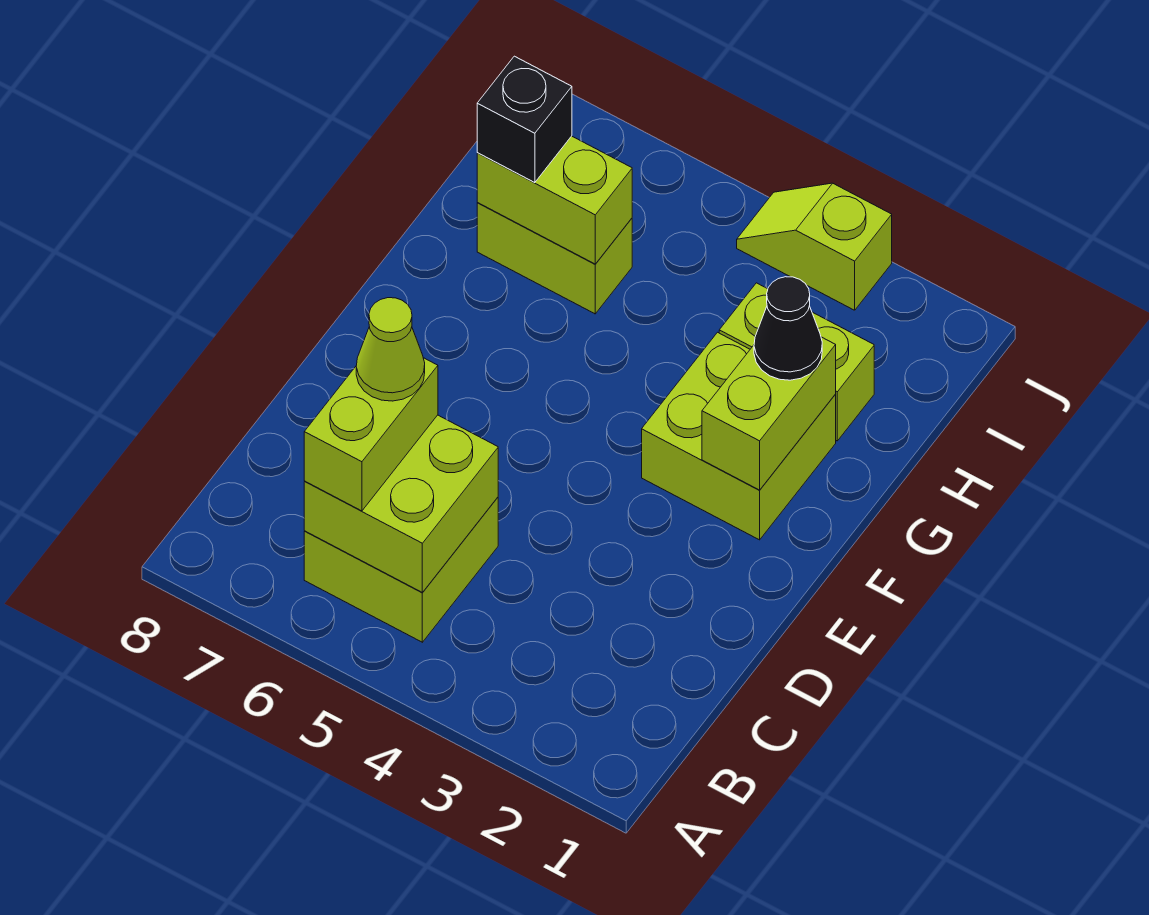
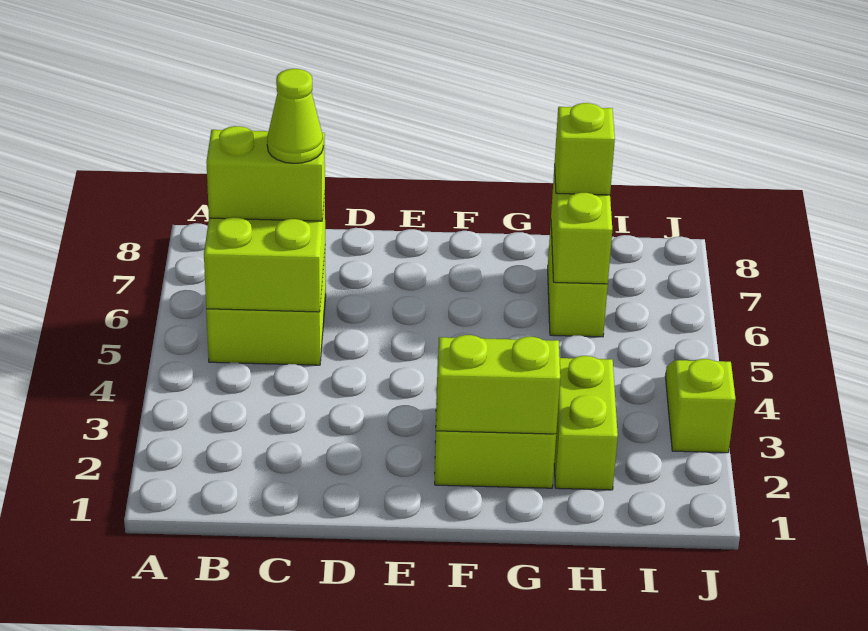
black cone G2 level 3 -> none
black brick H7 level 3 -> lime brick H7 level 3

